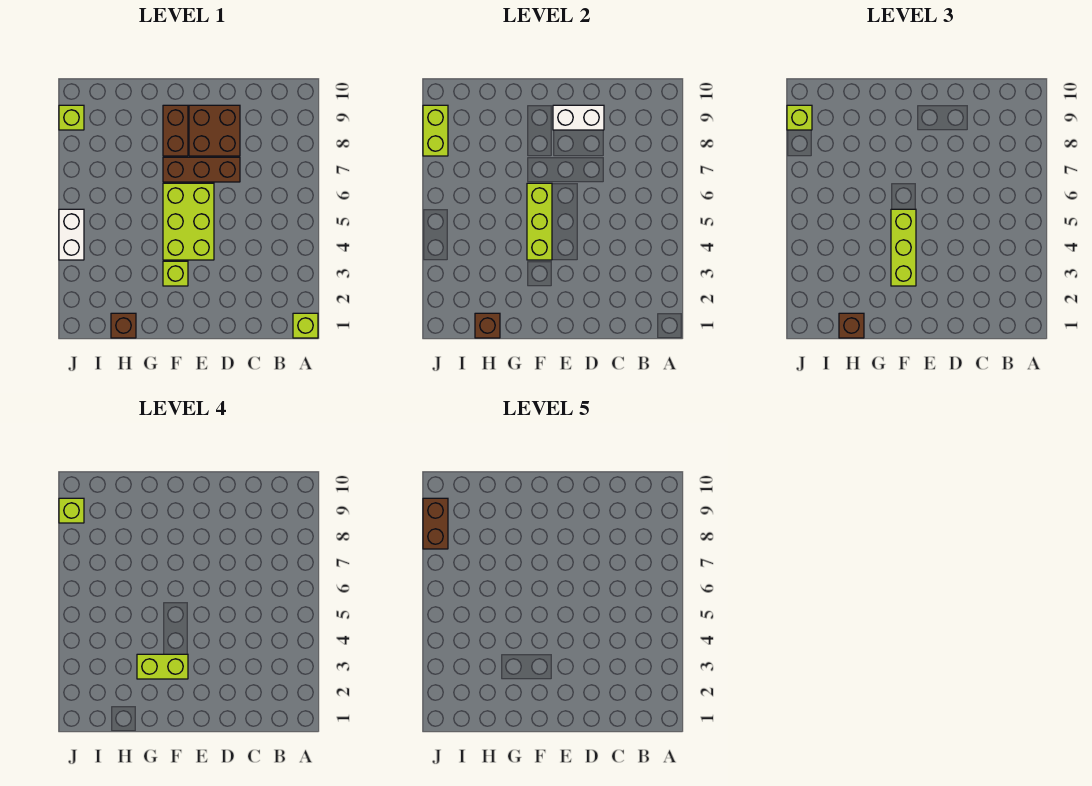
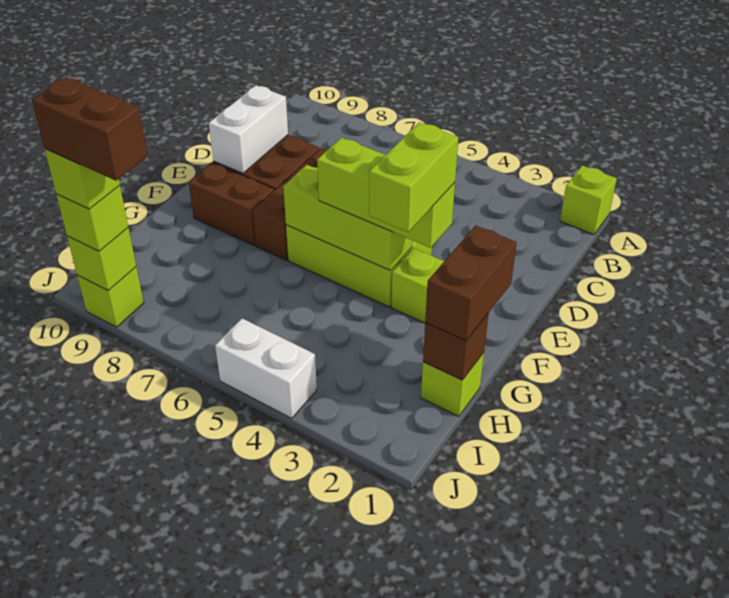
brown brick H1 level 1 -> lime brick H1 level 1
brown brick H1 level 3 -> brown brick G1:H1 level 3
lime brick J8:J9 level 2 -> lime brick J9 level 2

